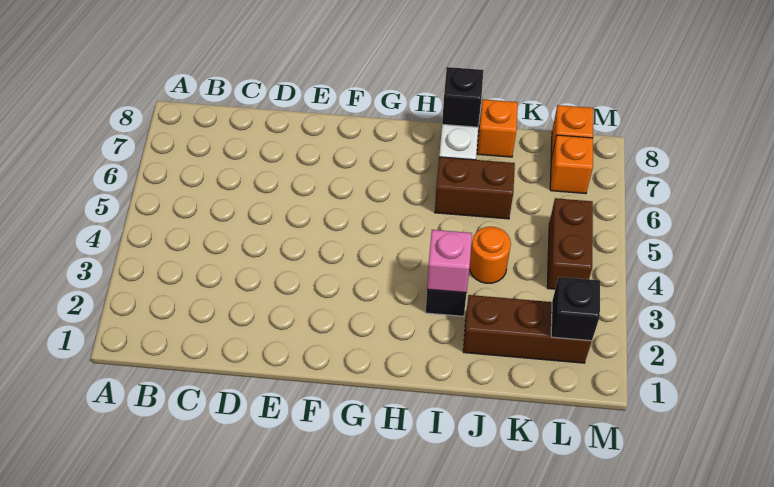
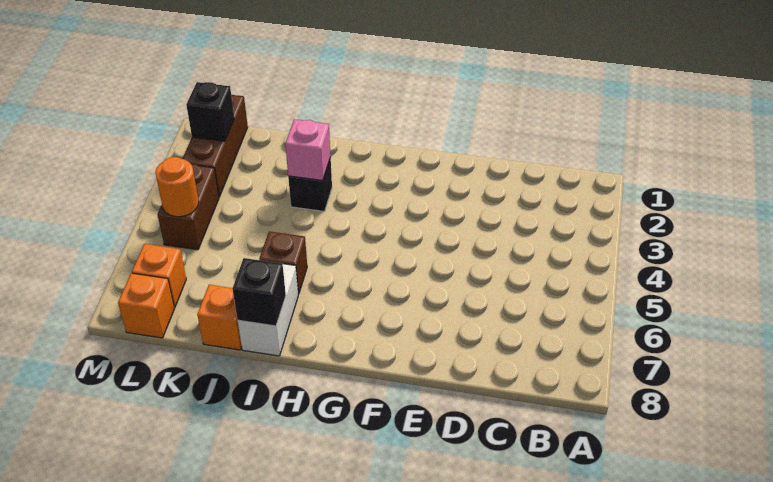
brown brick I6:J6 level 1 -> brown brick I6 level 1
brown brick J2:L2 level 1 -> brown brick L1:L3 level 1
orange round brick J4 level 1 -> orange round brick L5 level 2

